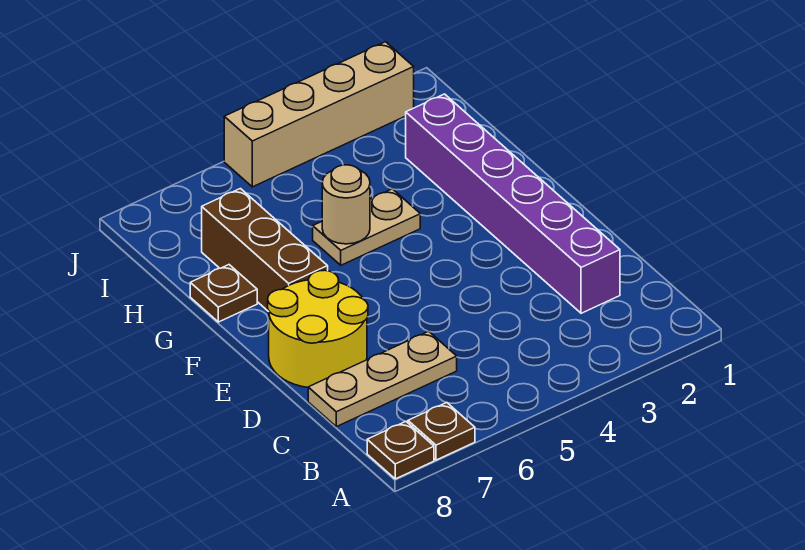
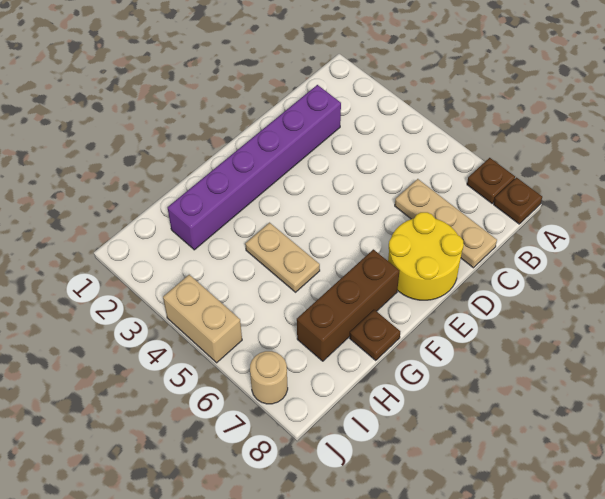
tan round brick G5 level 2 -> tan round brick J7 level 1
tan brick J2:J5 level 1 -> tan brick J4:J5 level 1

